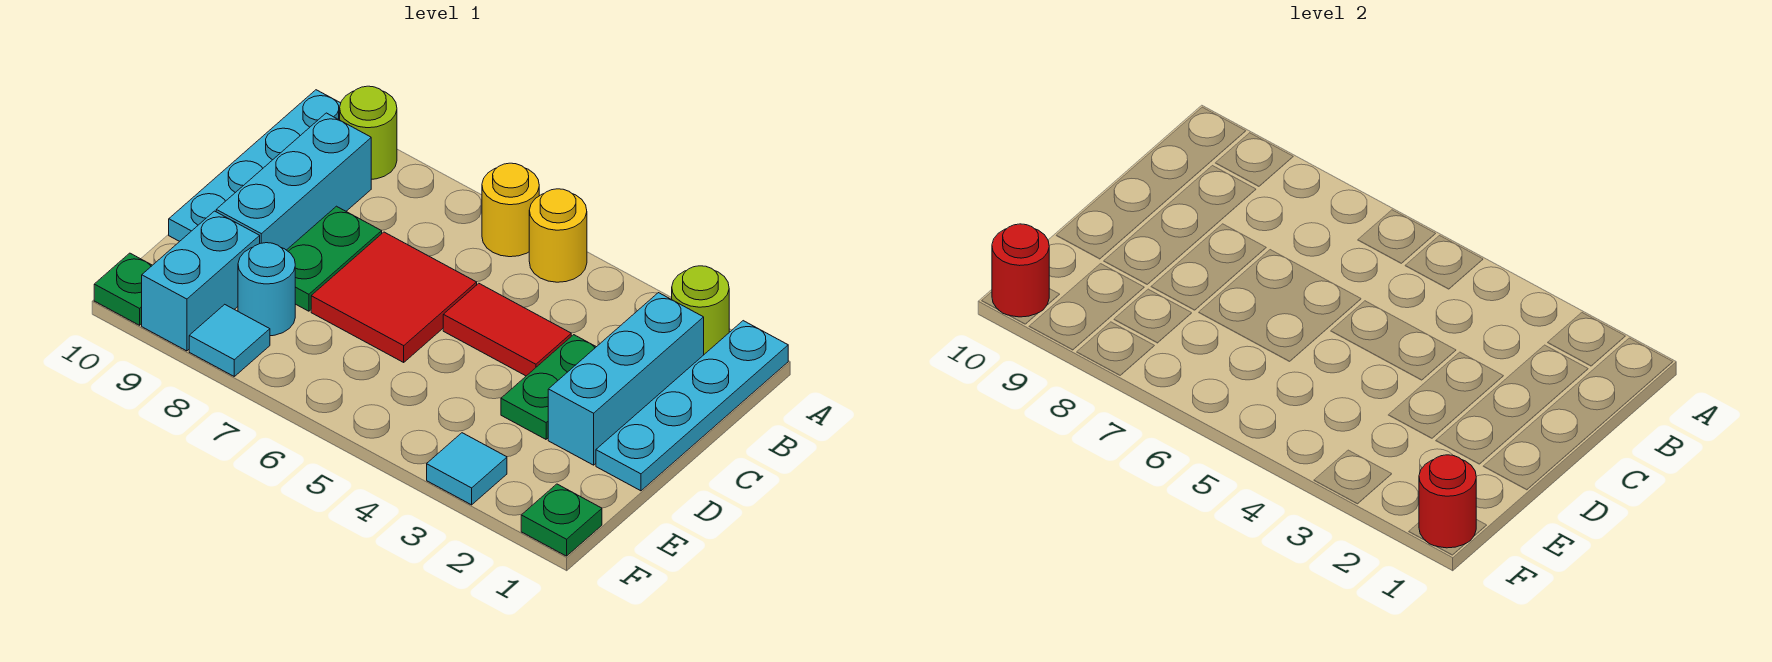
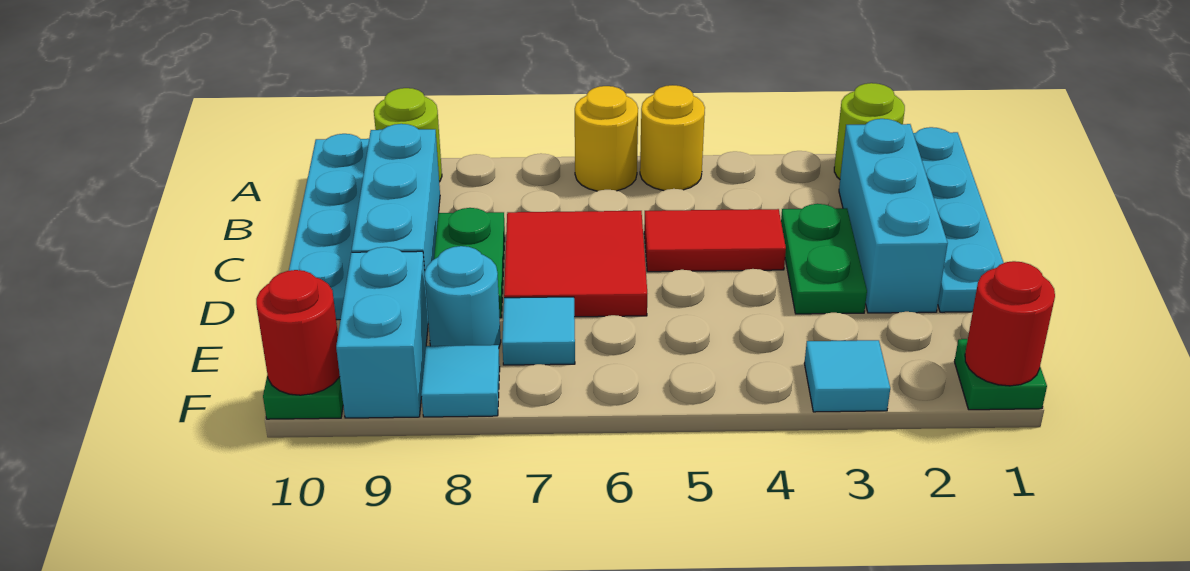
none -> cyan tile E7 level 1

